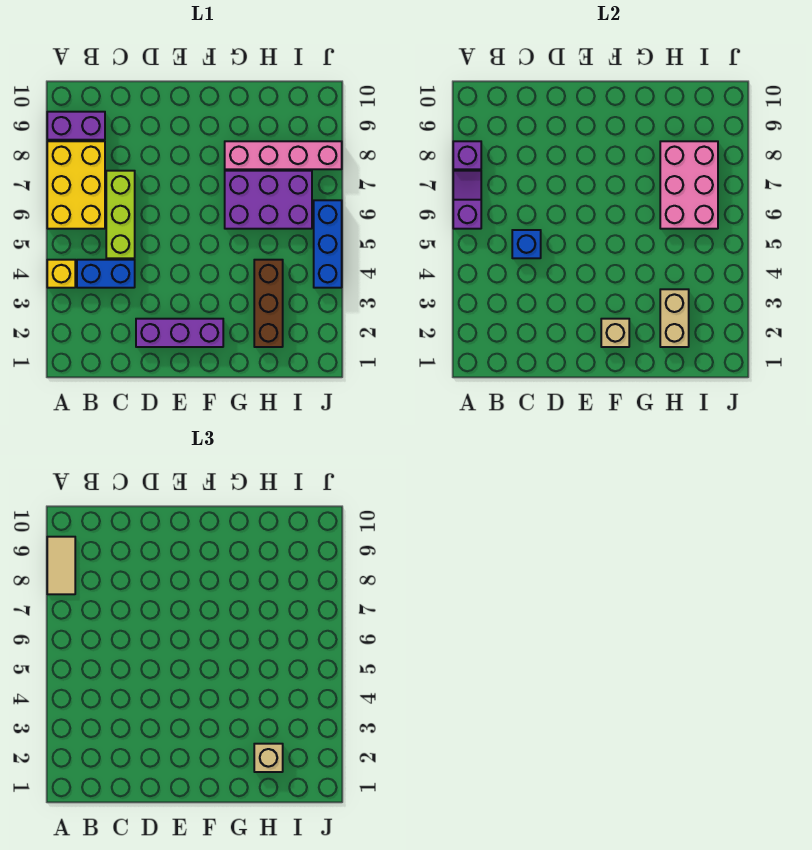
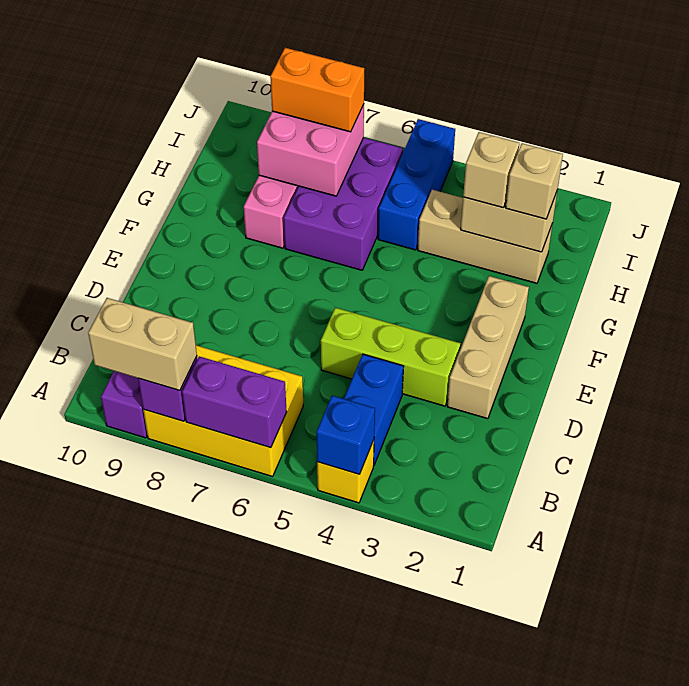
purple slope A6:A7 level 2 top 6 -> purple brick A6:A7 level 2
tan tile A8:A9 level 3 -> tan brick A8:A9 level 3
lime brick C5:C7 level 1 -> lime brick D3:D5 level 1
blue brick C5 level 2 -> blue brick A4 level 2
purple brick D2:F2 level 1 -> tan brick D2:F2 level 1
tan brick F2 level 2 -> tan brick H3 level 3
brown brick H2:H4 level 1 -> tan brick H2:H4 level 1
pink brick H6:I8 level 2 -> pink brick H7:I8 level 2
none -> orange brick I7:I8 level 3
blue brick J4:J6 level 1 -> blue brick H5:J5 level 1

